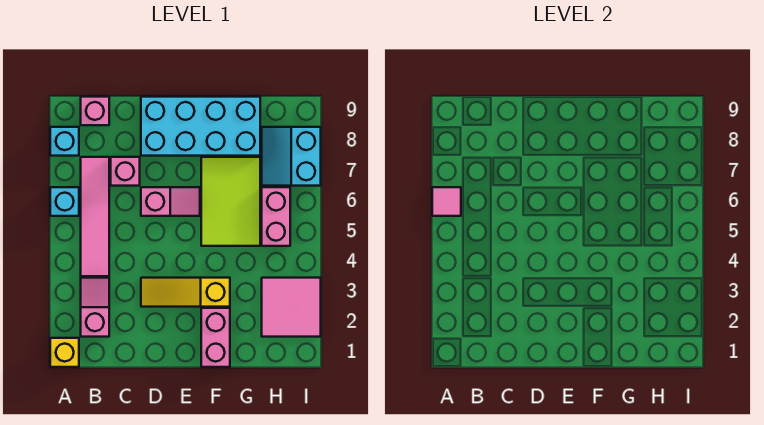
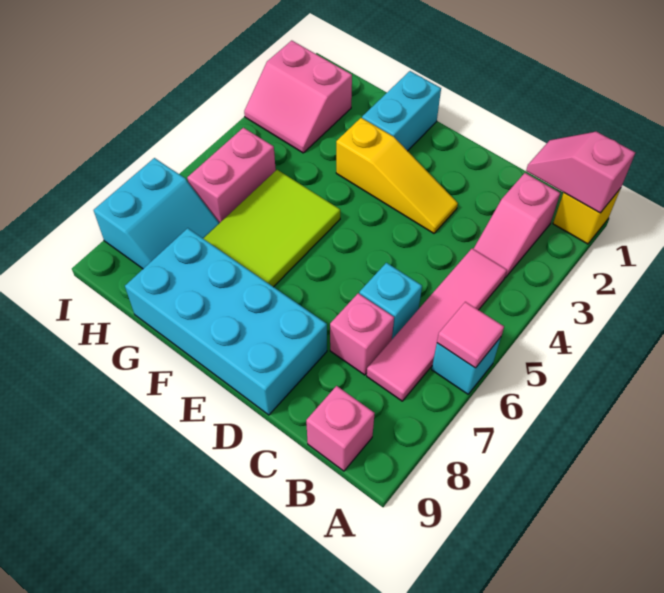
cyan brick A8 level 1 -> cyan brick C6 level 1
pink slope D6:E6 level 1 top D -> pink slope A1:B1 level 2 top A
pink brick F1:F2 level 1 -> cyan brick F1:F2 level 1
pink tile H2:I3 level 1 -> pink slope H2:I3 level 1 top 2

